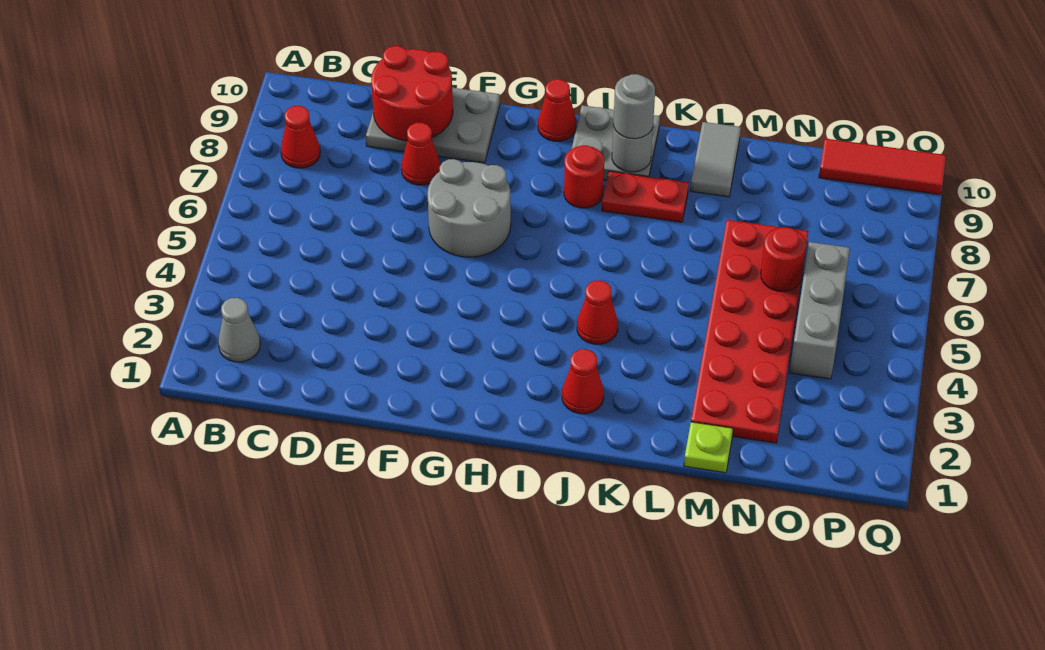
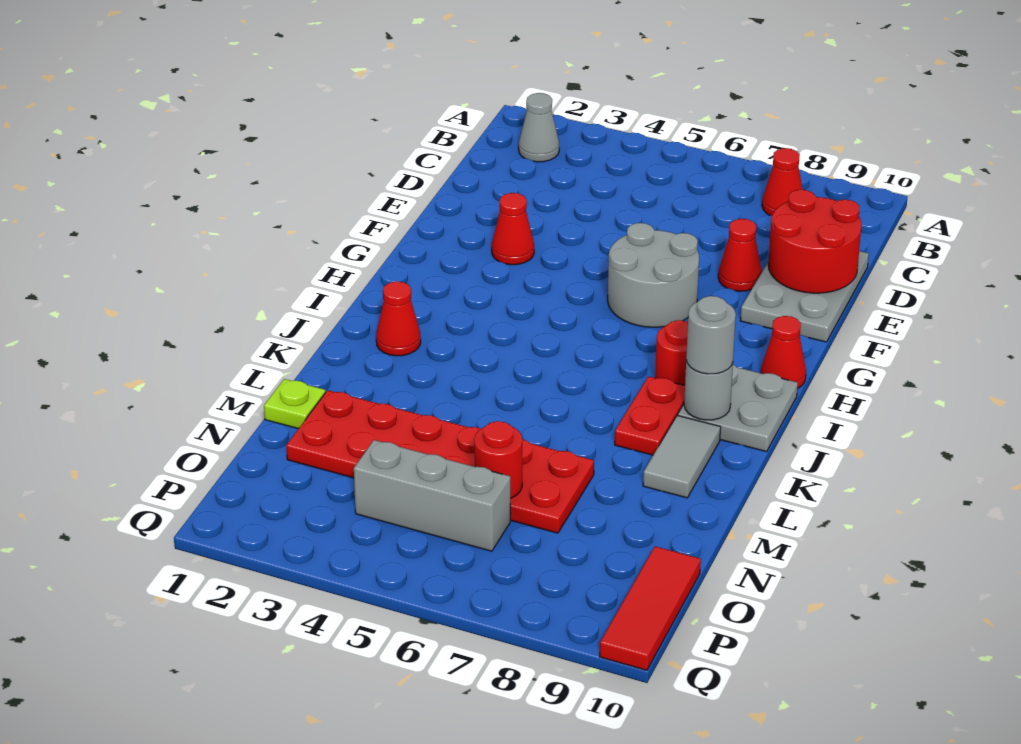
red cone J4 level 1 -> red cone F3 level 1
grey tile L9:L10 level 1 -> grey tile K9:L9 level 1

